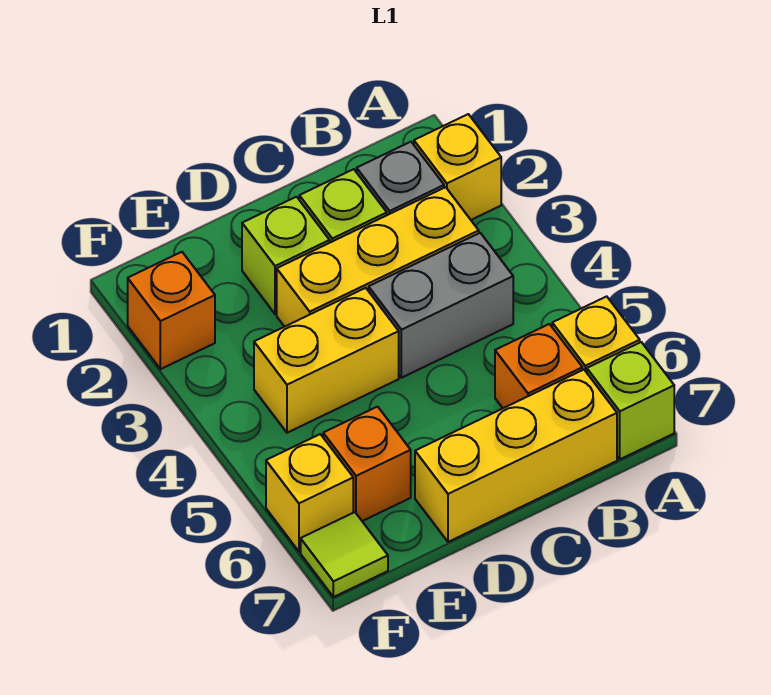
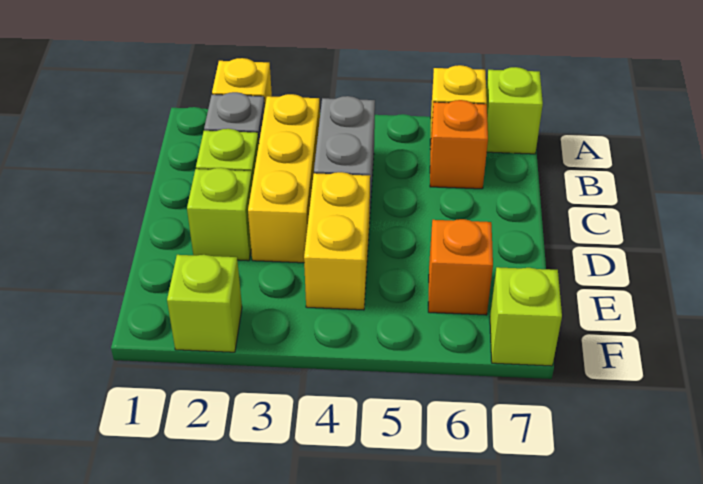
yellow brick B7:D7 level 1 -> none
orange brick F2 level 1 -> lime brick F2 level 1
yellow brick F6 level 1 -> none
lime tile F7 level 1 -> lime brick F7 level 1

